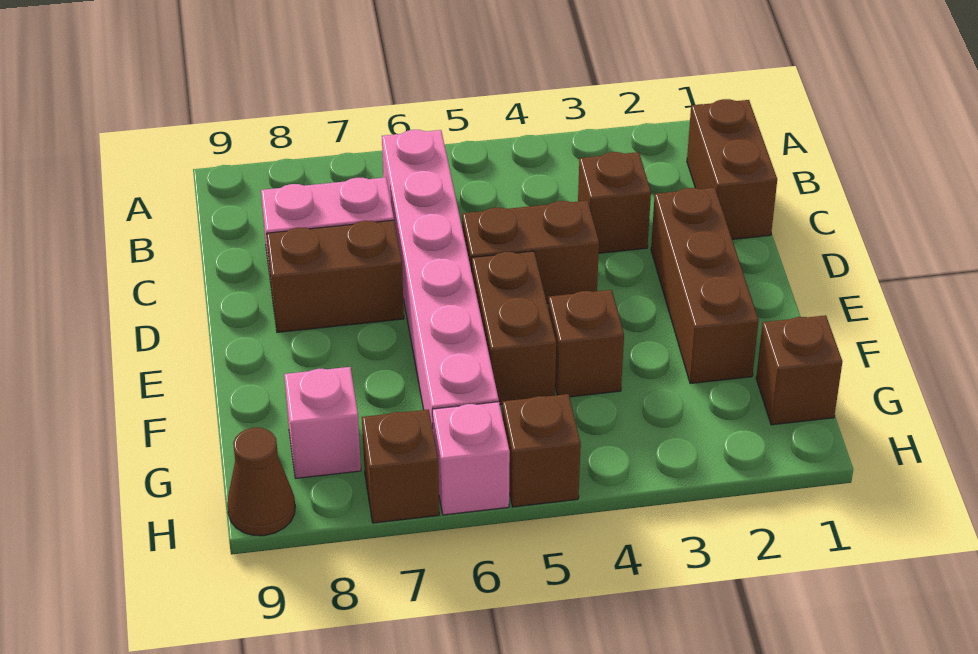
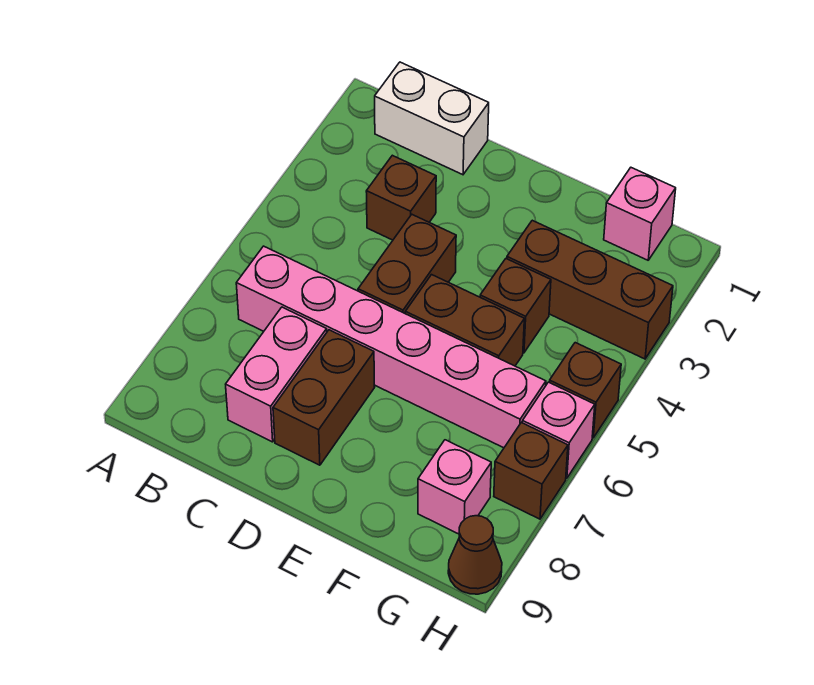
brown brick B1:C1 level 1 -> white brick B1:C1 level 1
brown brick D2:F2 level 1 -> brown brick F3:H3 level 1
brown brick G1 level 1 -> pink brick G1 level 1

